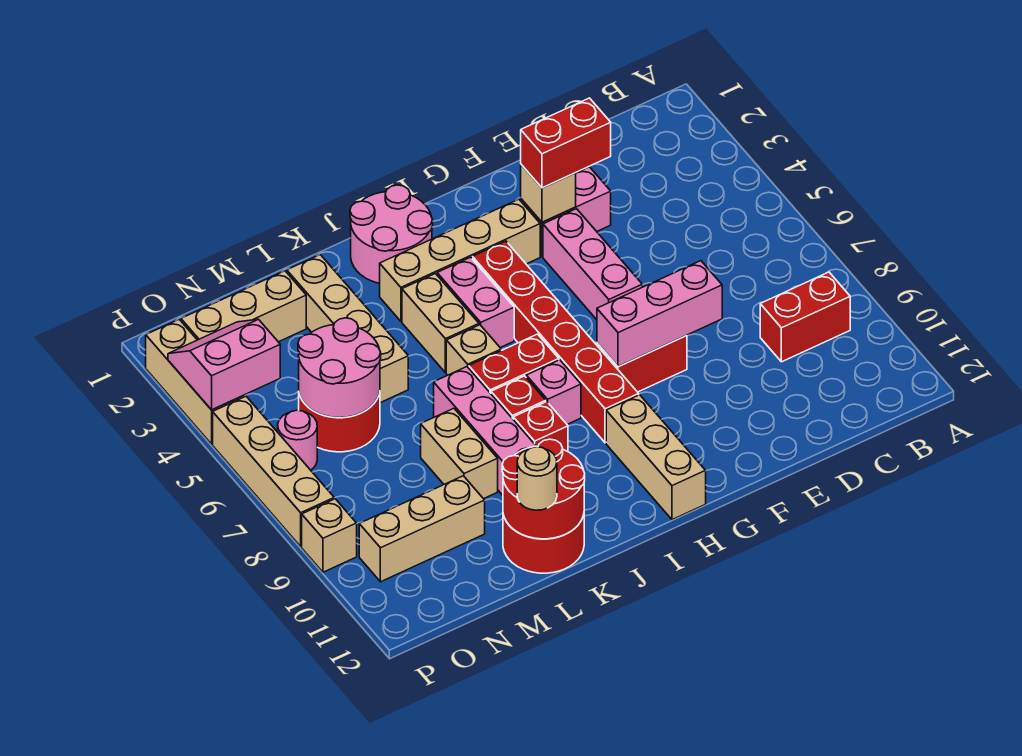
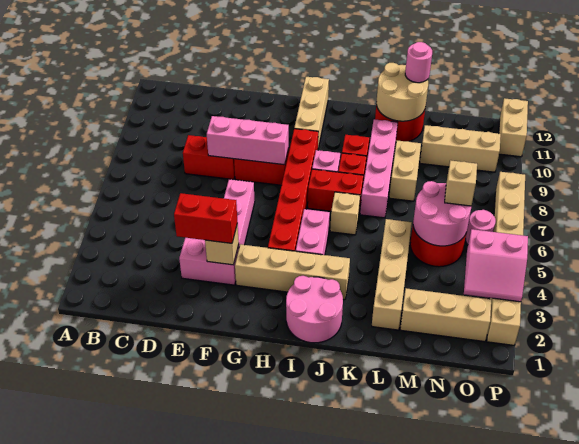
red brick B9:C9 level 1 -> red brick D8:E8 level 1
tan brick J4:J5 level 1 -> tan brick P11:P12 level 1
red round brick K11:L12 level 2 -> tan round brick K11:L12 level 2
tan round brick L12 level 3 -> pink round brick L12 level 3
tan brick P9 level 1 -> tan brick N6 level 3

